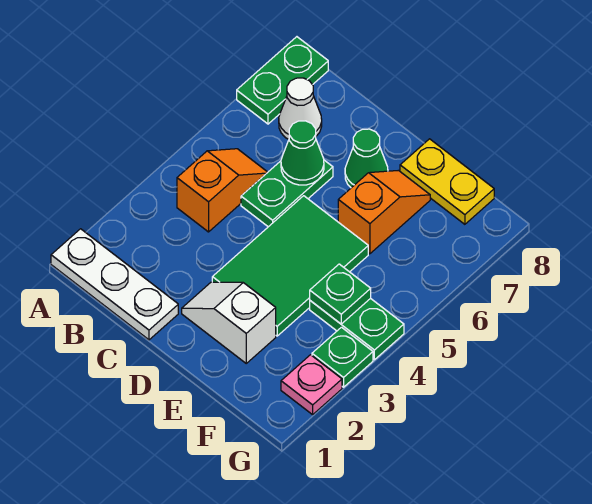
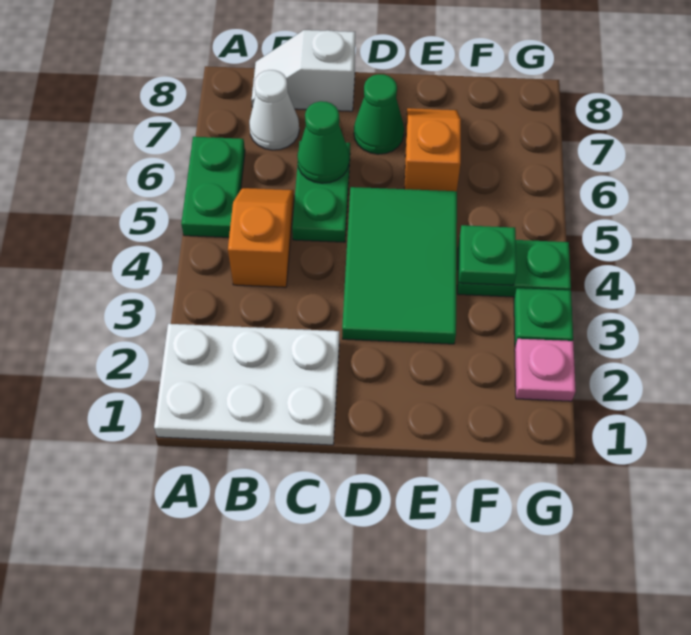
white plate A1:C1 level 1 -> white plate A1:C2 level 1
green plate A7:A8 level 1 -> green plate A5:A6 level 1
white slope D2:E2 level 1 top E -> white slope B8:C8 level 1 top C
yellow plate E8:F8 level 1 -> none

